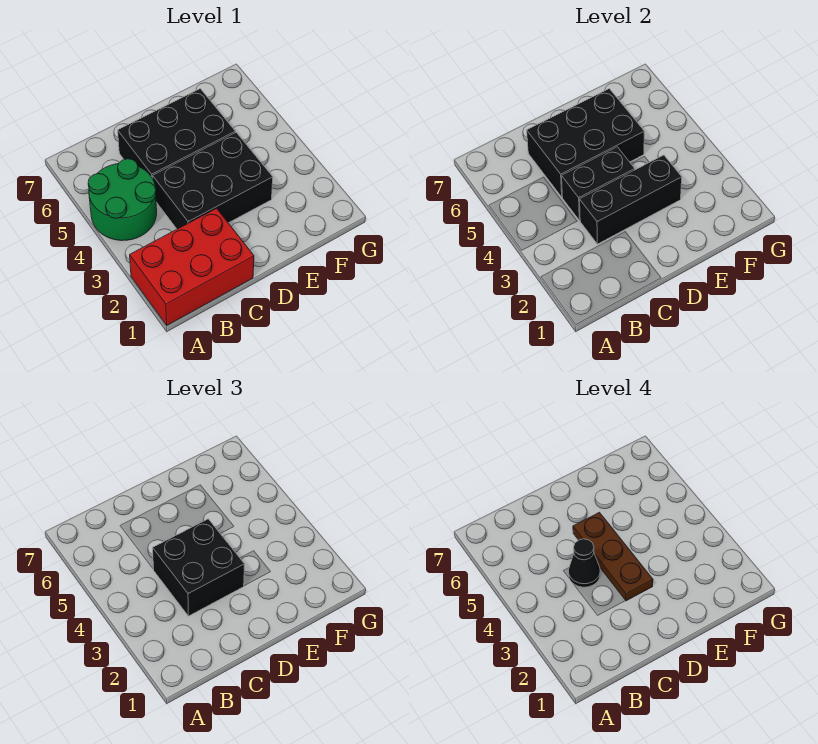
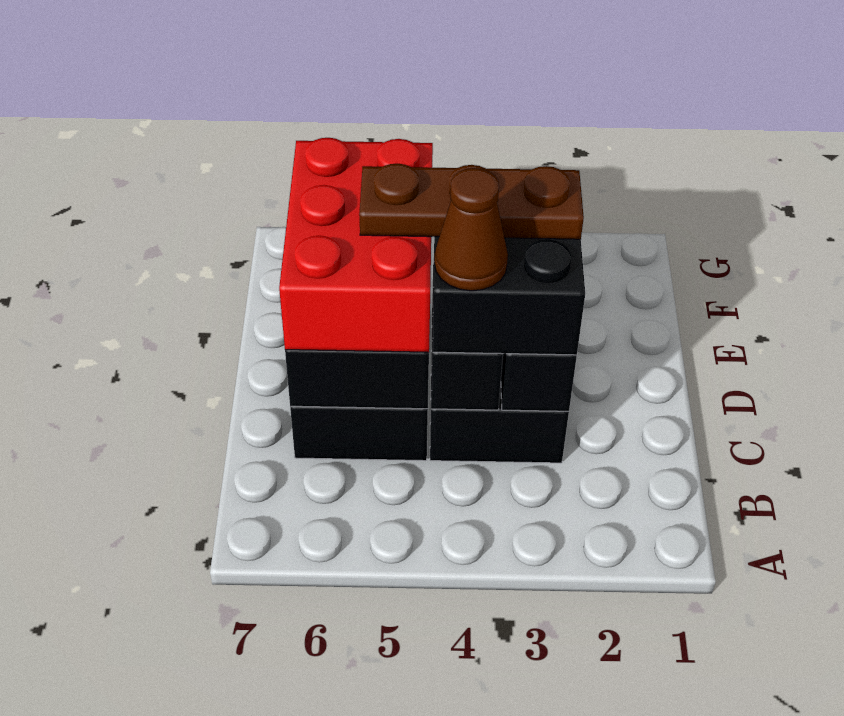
red brick A1:C2 level 1 -> red brick C5:E6 level 3
green round brick A4:B5 level 1 -> none
black cone C4 level 4 -> brown cone C4 level 4

